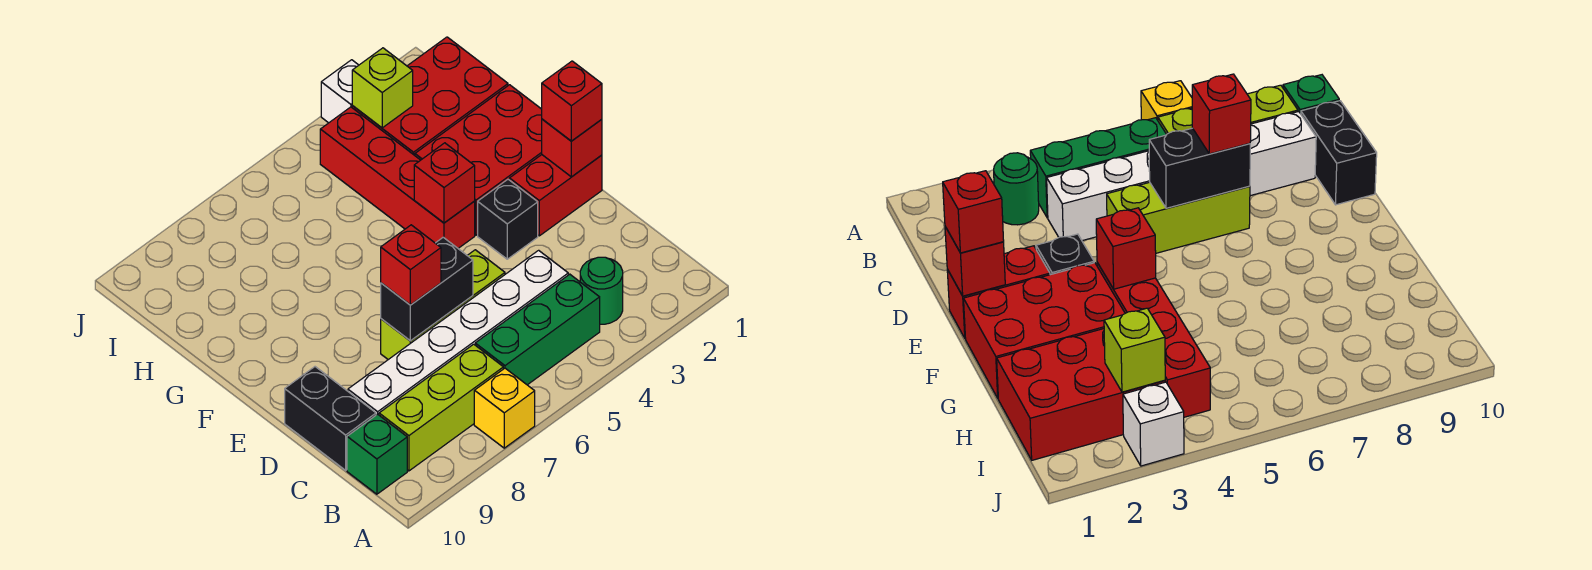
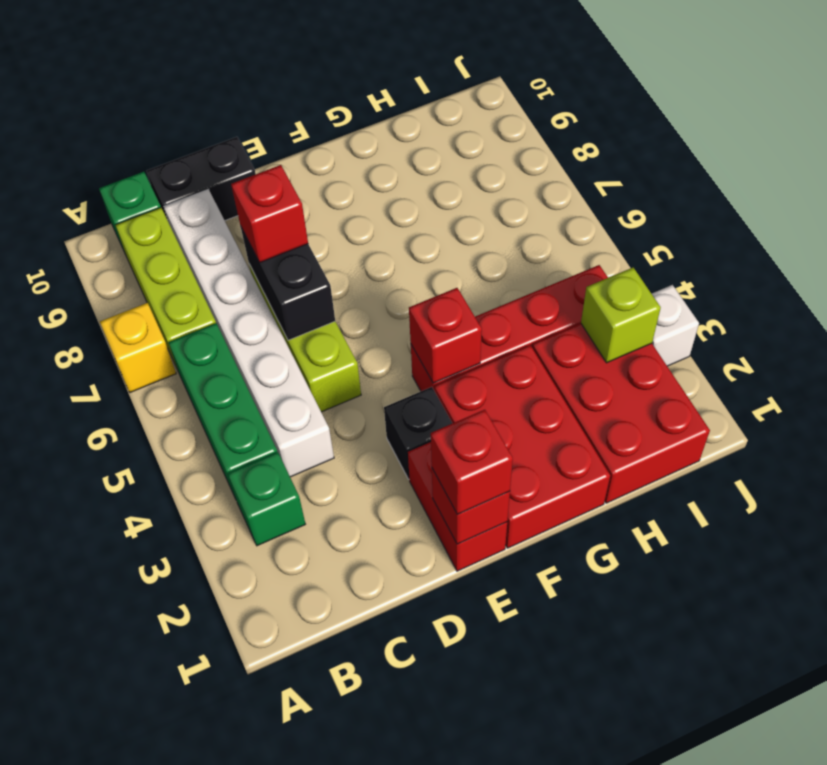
green round brick B3 level 1 -> green brick B3 level 1

